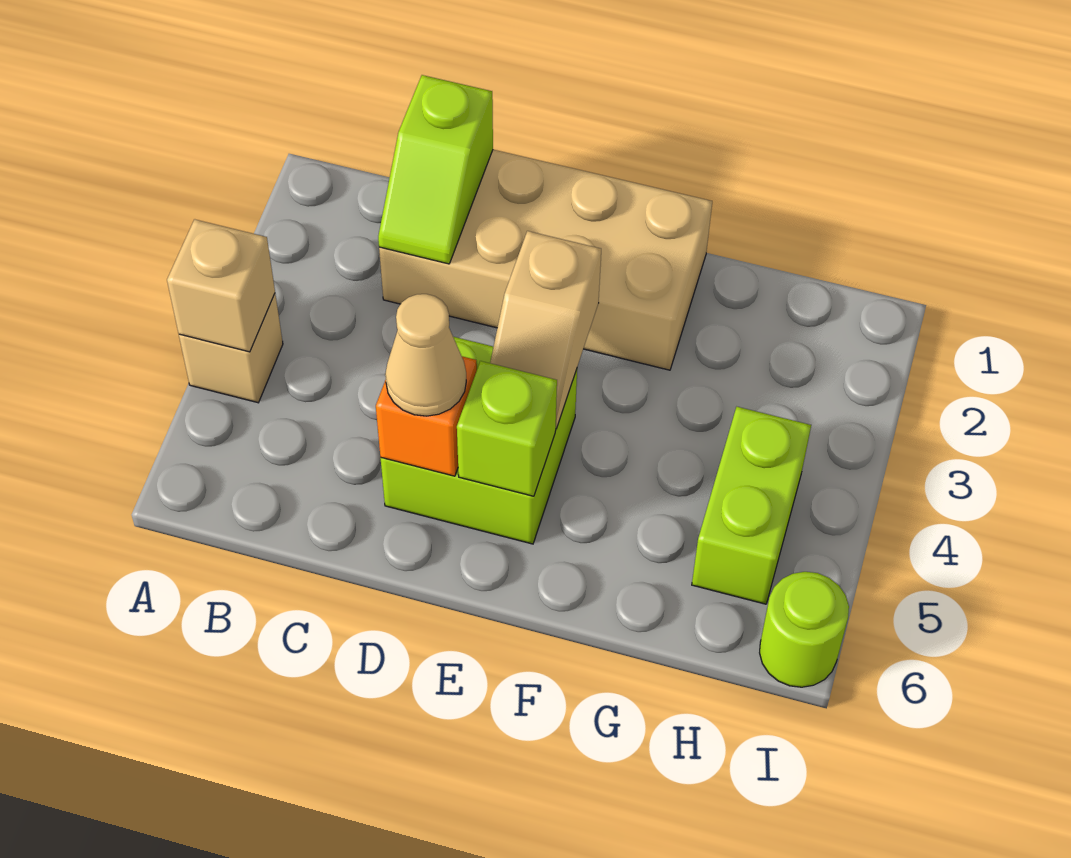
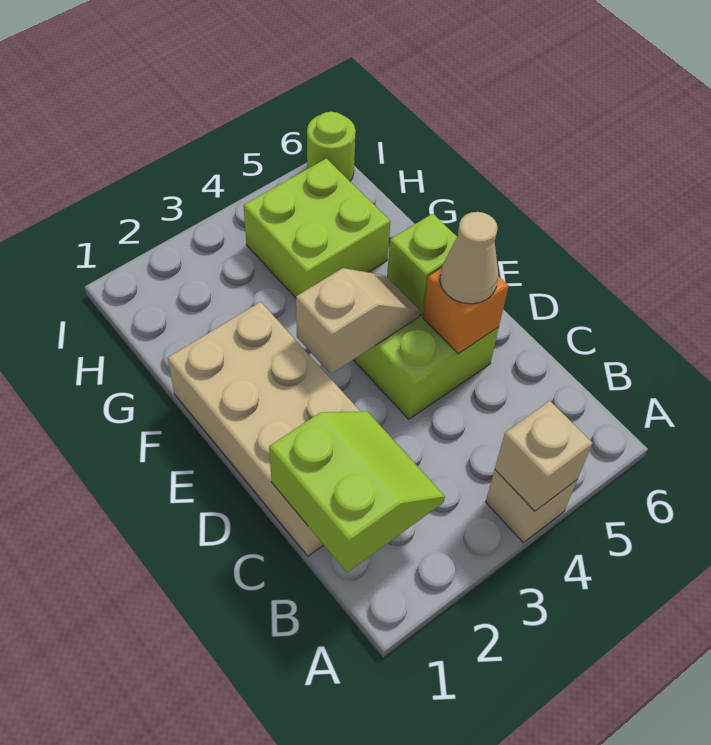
lime slope C1:C2 level 2 top 1 -> lime slope B1:C2 level 2 top 1
lime brick H4:H5 level 1 -> lime brick G4:H5 level 1

